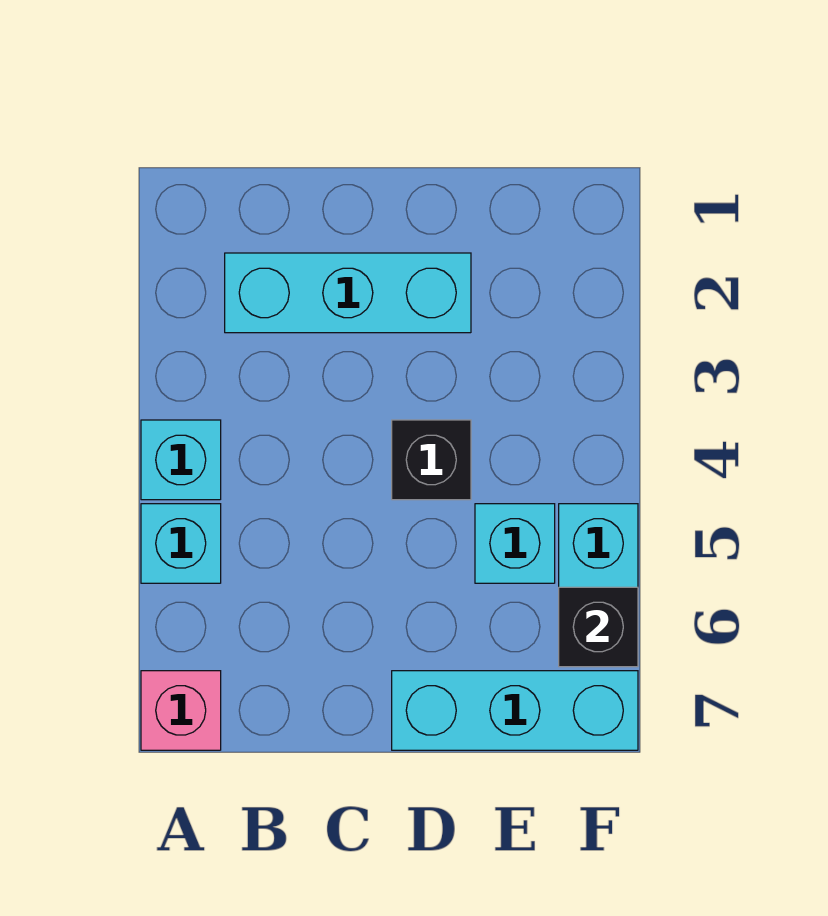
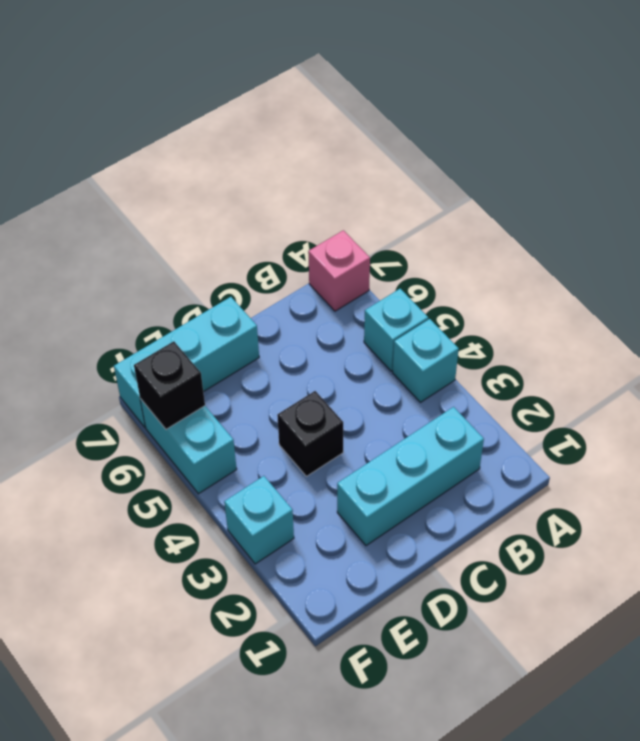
cyan brick E5 level 1 -> cyan brick F3 level 1

